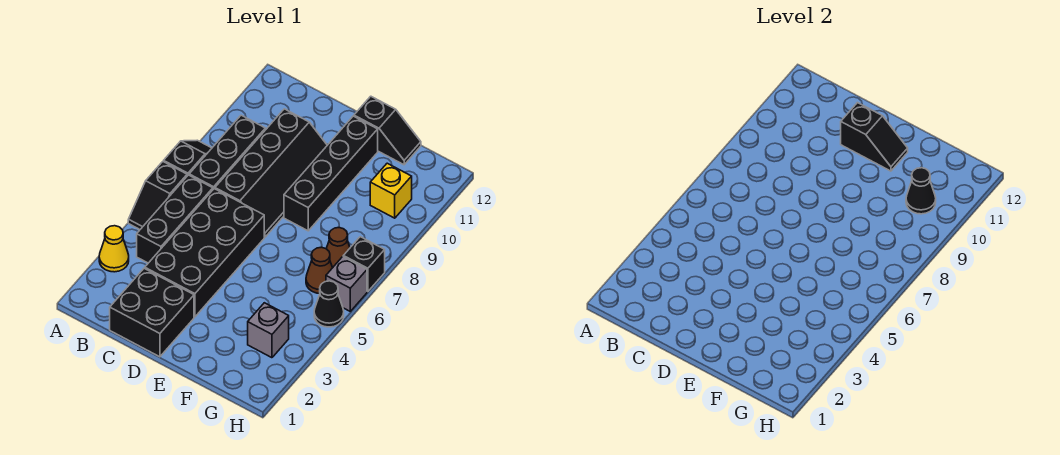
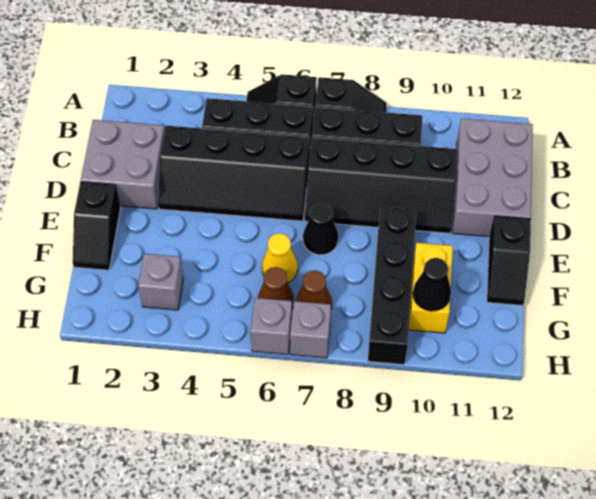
yellow cone A3 level 1 -> yellow cone F6 level 1
none -> grey brick B11:D12 level 1
black brick C1:D2 level 1 -> grey brick C1:D2 level 1
black brick C3:D6 level 1 -> black slope C3:D6 level 1 top C
black slope D11:E11 level 2 top D -> black slope E1:F1 level 1 top E
black brick E8:E11 level 1 -> black brick E9:H9 level 1
yellow brick G10 level 1 -> yellow brick F10:G10 level 1
black cone H5 level 1 -> black cone E7 level 1
black brick H7 level 1 -> grey brick H7 level 1

